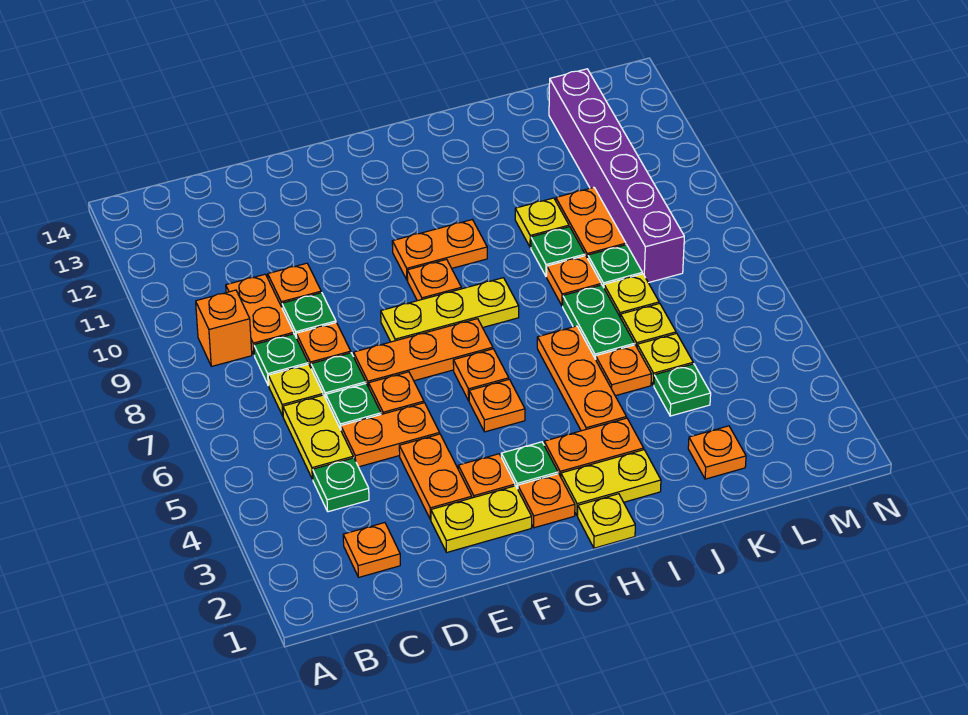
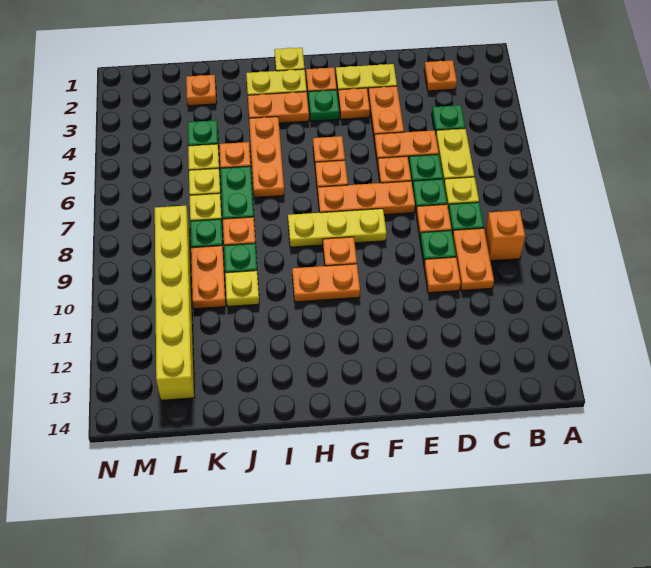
purple brick L8:L13 level 1 -> yellow brick L8:L13 level 1

